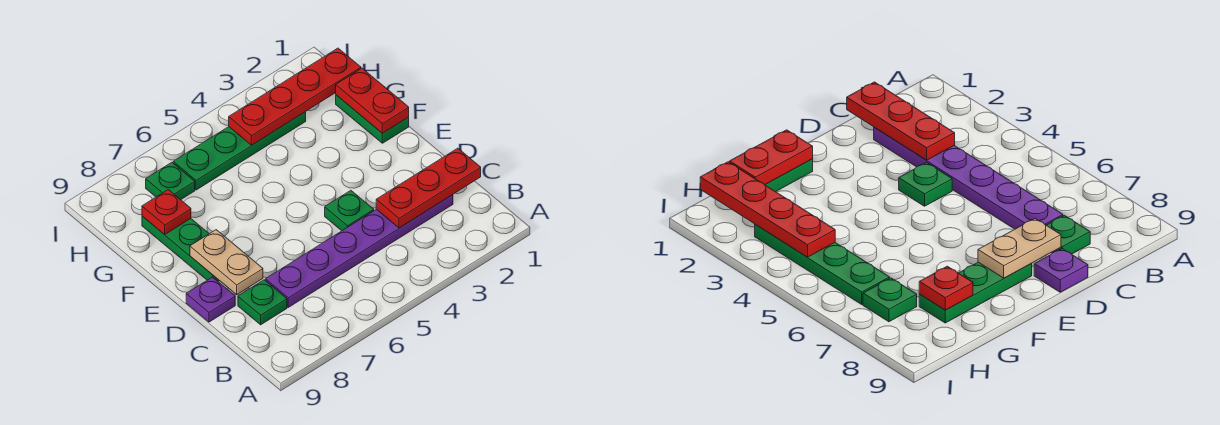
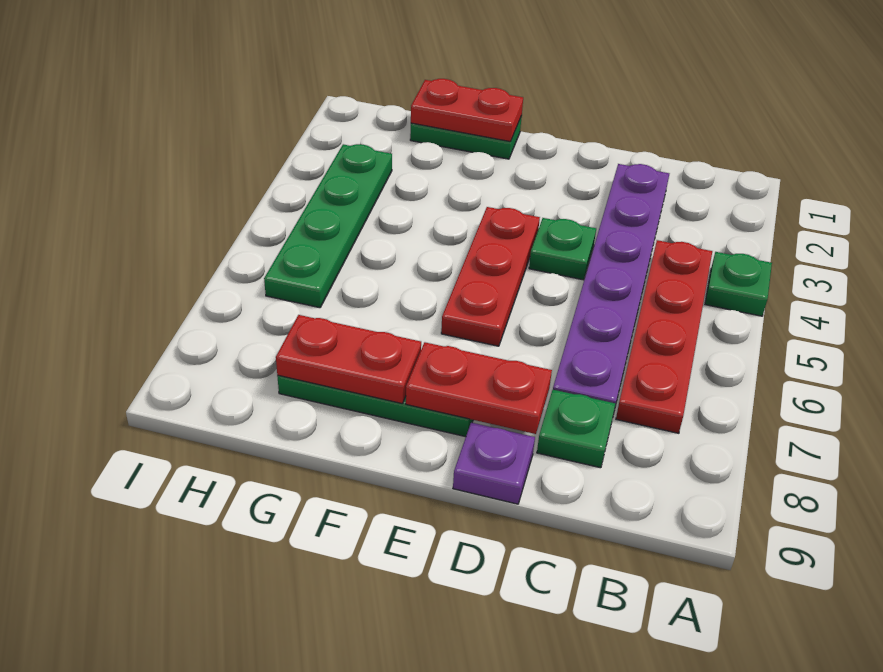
red plate C1:C3 level 2 -> red plate E4:E6 level 1
tan plate D8:E8 level 2 -> red plate D8:E8 level 2
red plate G8 level 2 -> red plate F8:G8 level 2
red plate H1:H4 level 2 -> red plate B4:B7 level 1
green plate H7 level 1 -> green plate A4 level 1

